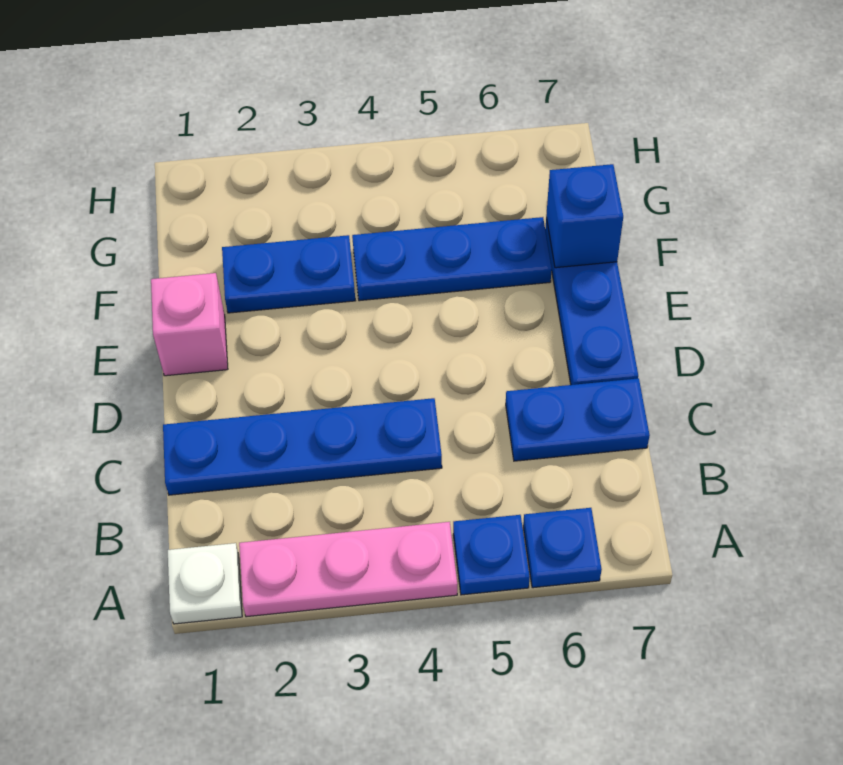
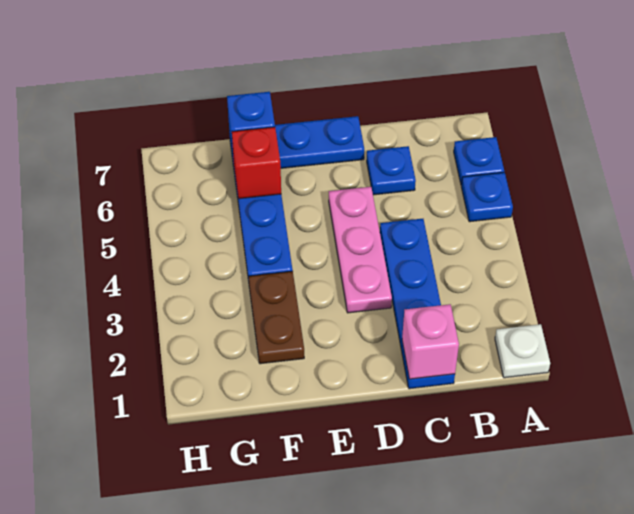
pink plate A2:A4 level 1 -> pink plate D3:D5 level 1
blue plate C6:C7 level 1 -> blue plate C6 level 1
pink brick E1 level 1 -> pink brick C1 level 2
blue plate F2:F3 level 1 -> brown plate F2:F3 level 1
none -> red brick F6 level 2

